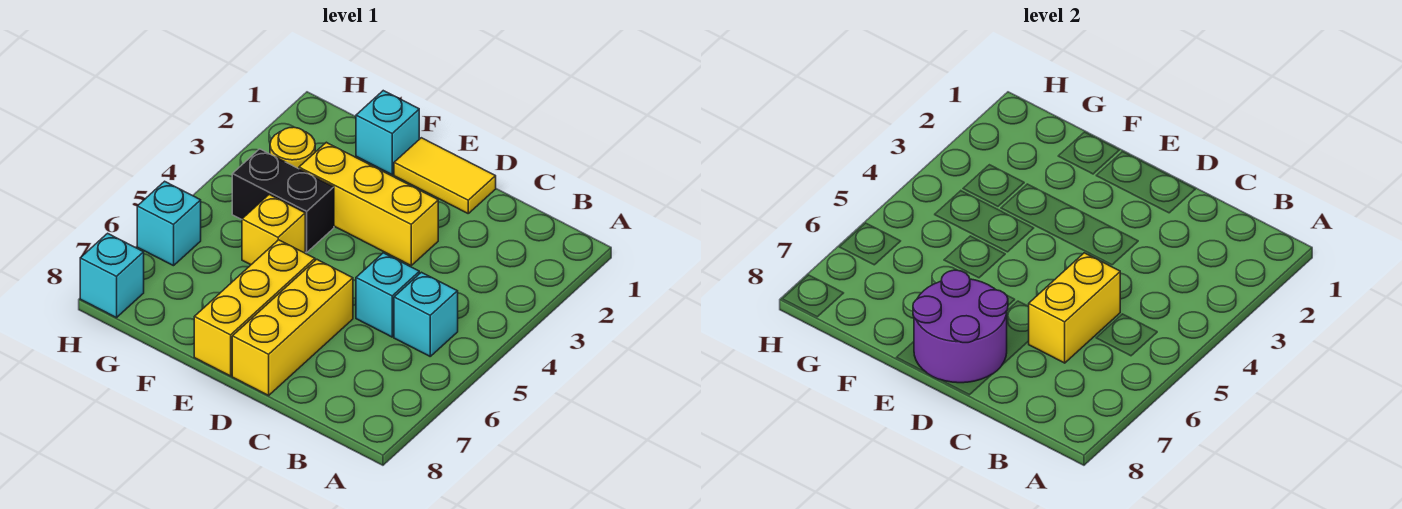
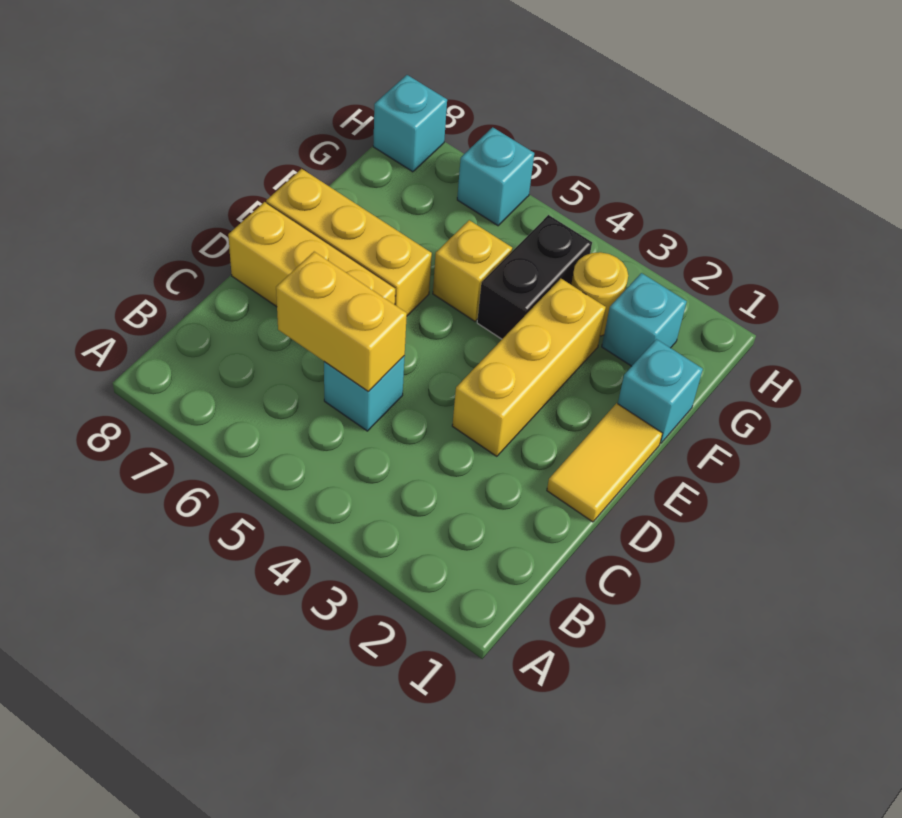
cyan brick B5 level 1 -> cyan brick G2 level 1
purple round brick D7:E8 level 2 -> none

